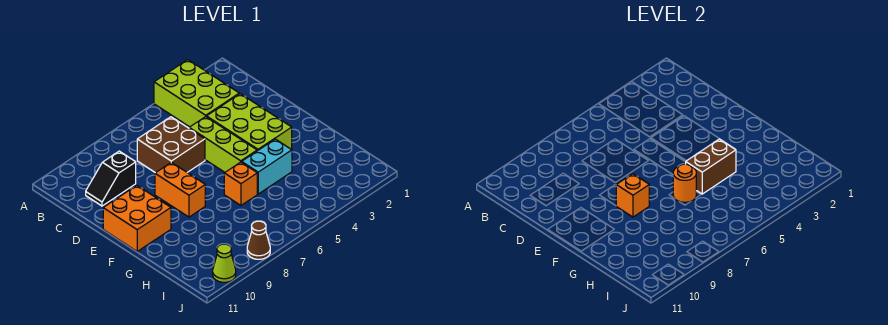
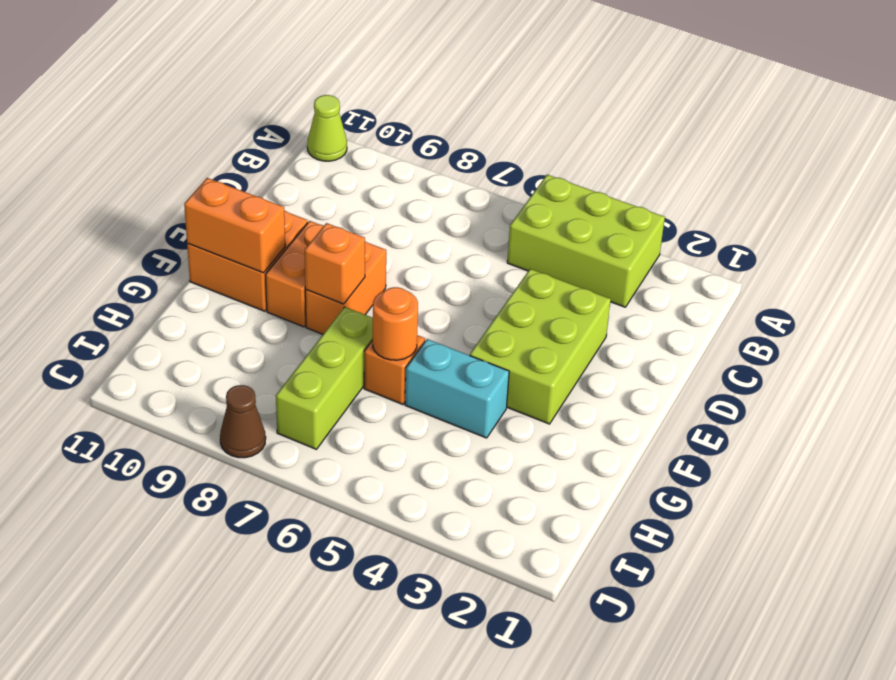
lime brick A3:C4 level 1 -> lime brick A3:B5 level 1
brown brick C6:D7 level 1 -> none
black slope C9:C10 level 1 top 9 -> none
lime brick D5:F5 level 1 -> lime brick G7:I7 level 1
none -> orange brick E9:F9 level 1
none -> orange brick F10:F11 level 2
brown brick G4:G5 level 2 -> none
lime cone J10 level 1 -> lime cone A11 level 1

